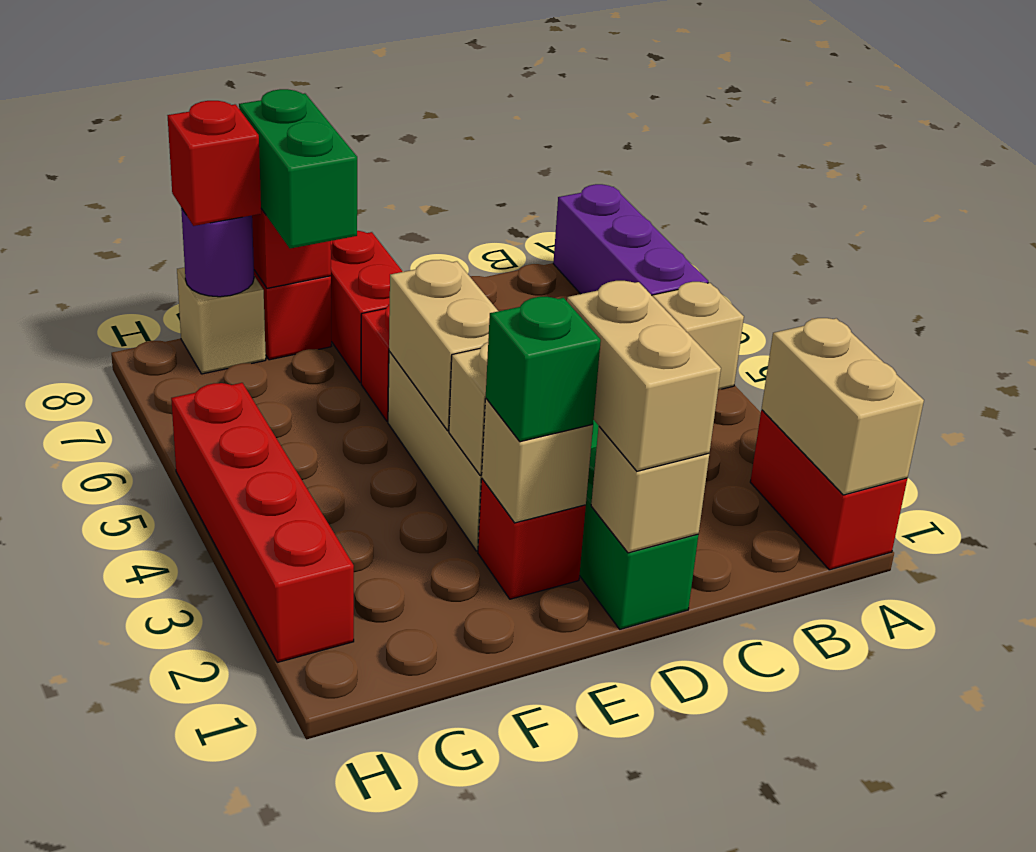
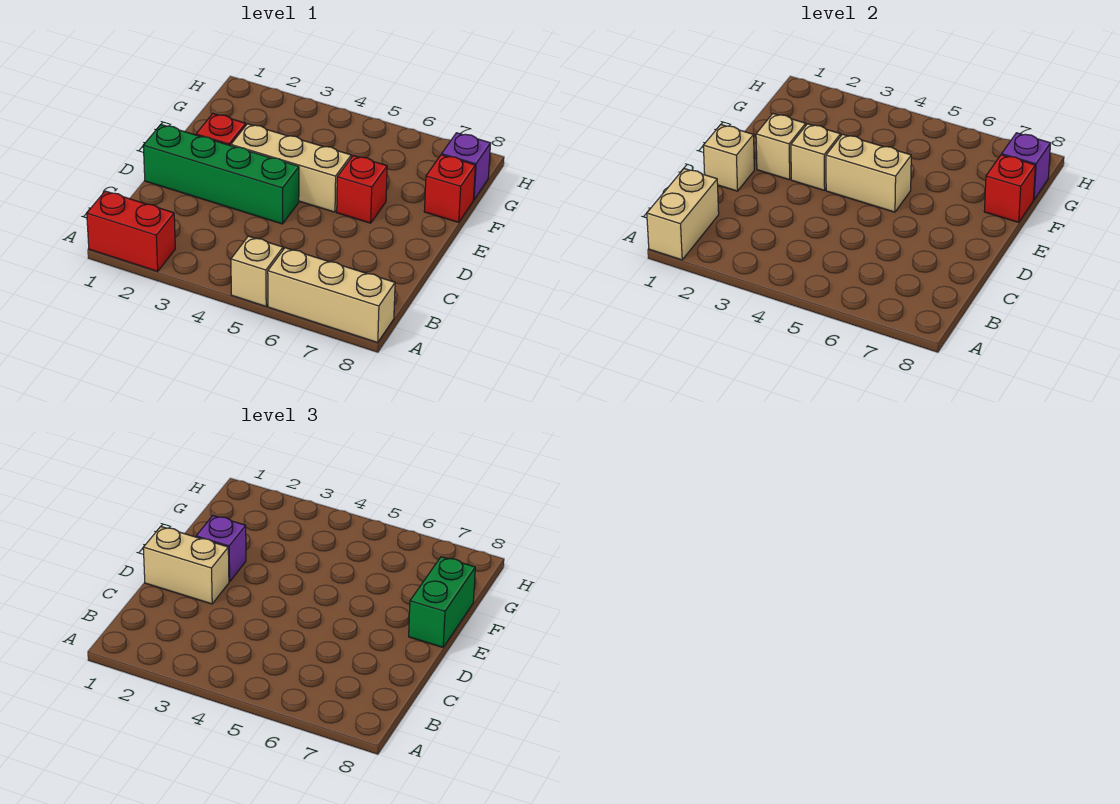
tan brick A1:A2 level 2 -> tan brick A1:B1 level 2
purple brick A6:A8 level 1 -> tan brick A6:A8 level 1
green brick E2 level 3 -> purple brick E2 level 3
red brick E7:E8 level 1 -> none
green brick F7:F8 level 3 -> green brick E8:F8 level 3
tan brick G8 level 1 -> purple brick G8 level 1
purple round brick G8 level 2 -> purple brick G8 level 2
red brick G8 level 3 -> none
red brick H2:H5 level 1 -> none

